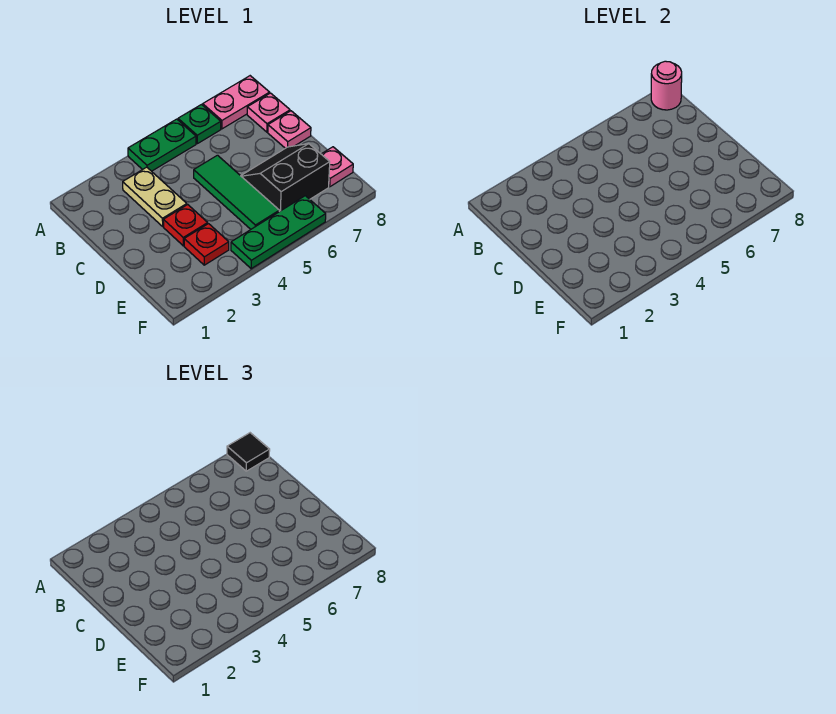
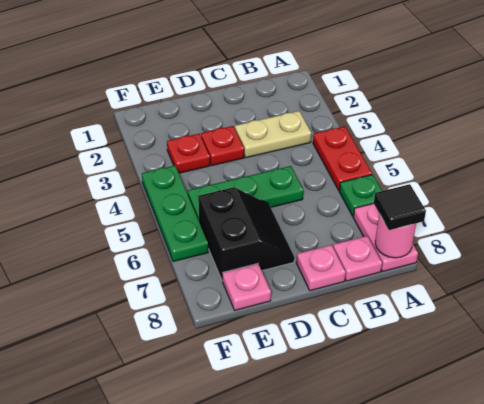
green plate A4:A5 level 1 -> red plate A4:A5 level 1
green tile C5:E5 level 1 -> green plate C5:E5 level 1

